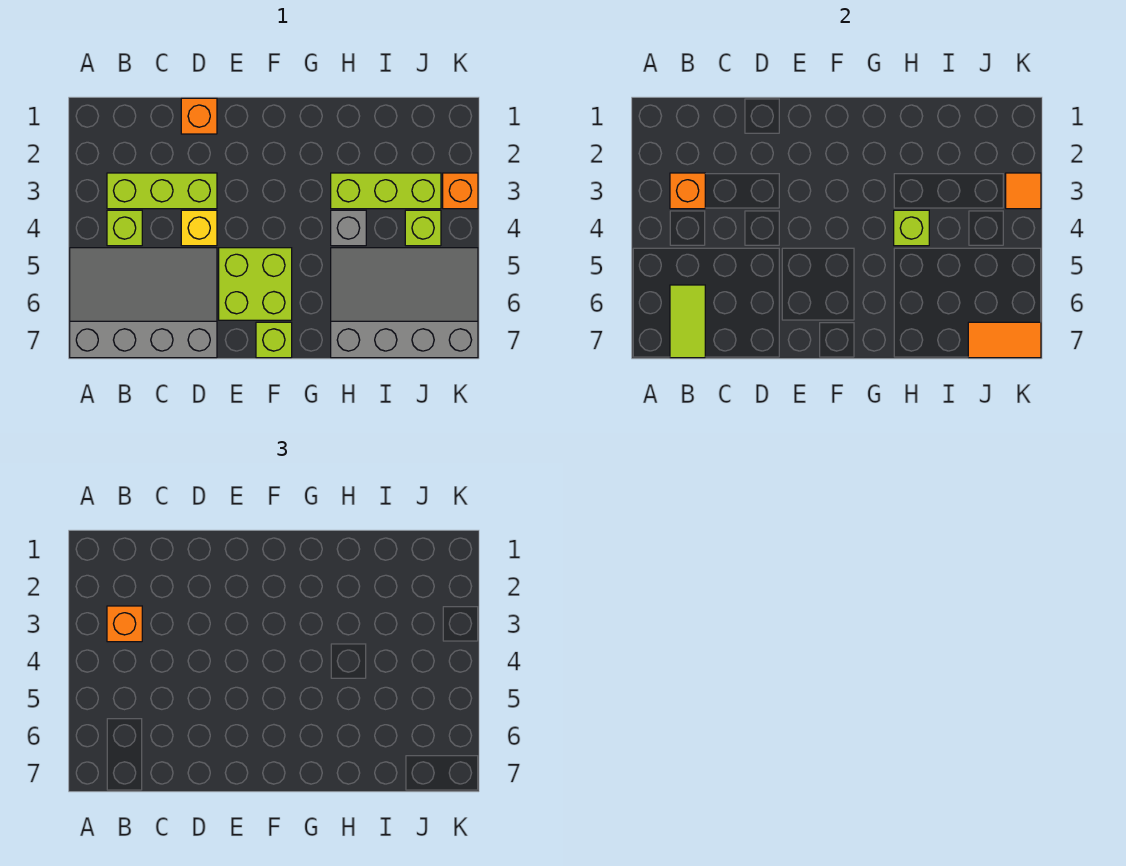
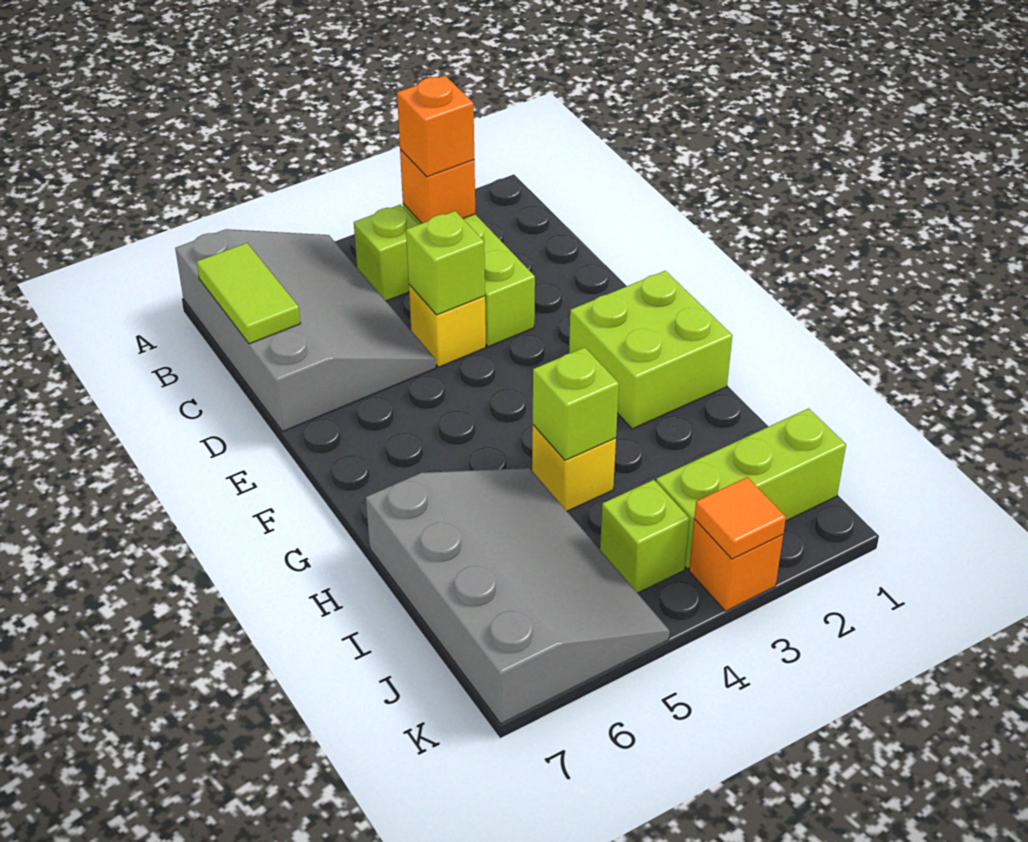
lime tile B6:B7 level 2 -> lime tile B7:C7 level 2
orange brick D1 level 1 -> none
lime brick E5:F6 level 1 -> lime brick F1:G2 level 1
lime brick F7 level 1 -> lime brick D4 level 2
lime brick H3:J3 level 1 -> lime brick J1:J3 level 1
grey brick H4 level 1 -> yellow brick H4 level 1
orange tile J7:K7 level 2 -> none

